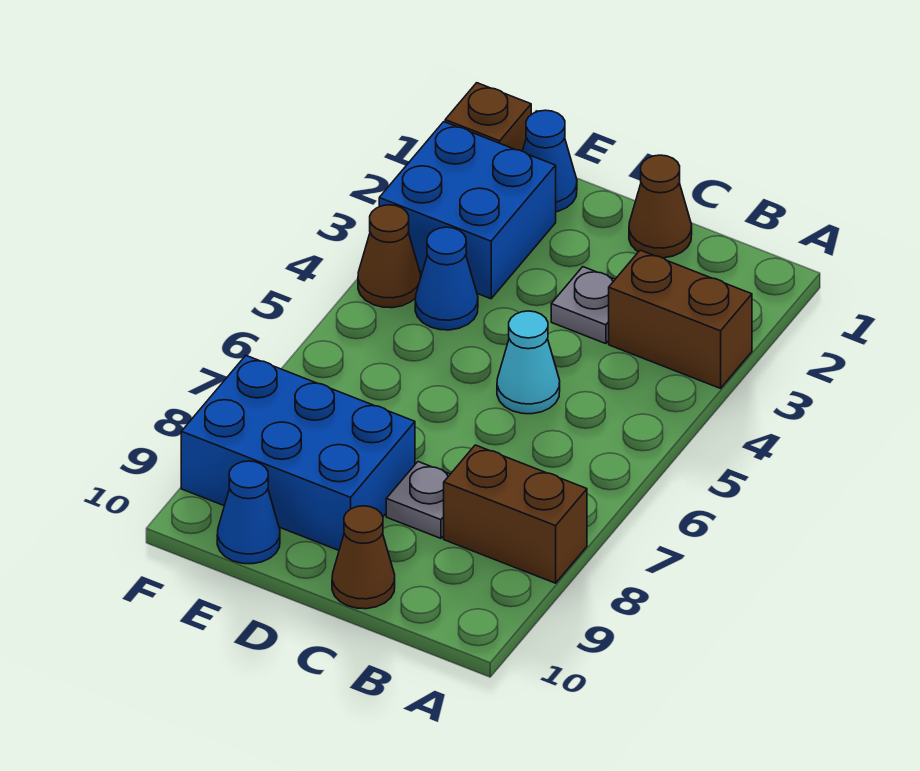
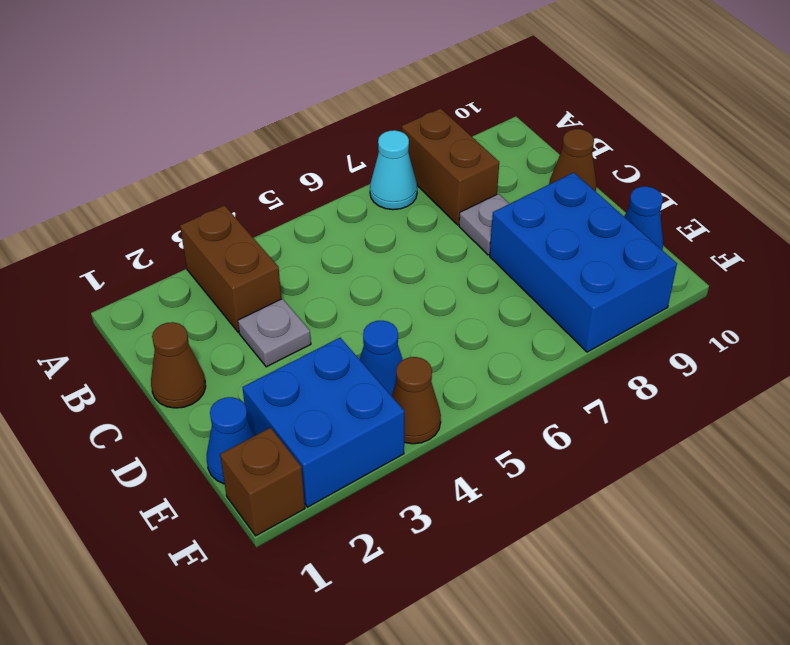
cyan cone C5 level 1 -> cyan cone A7 level 1

